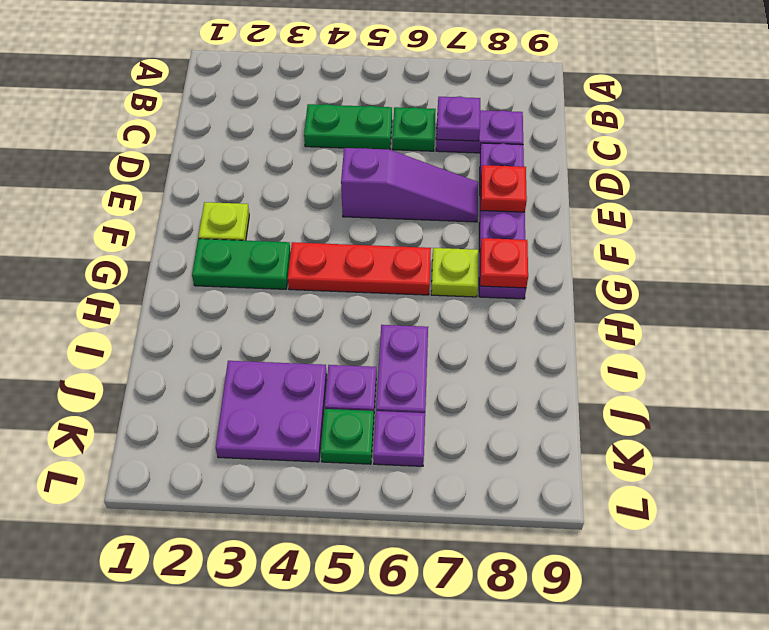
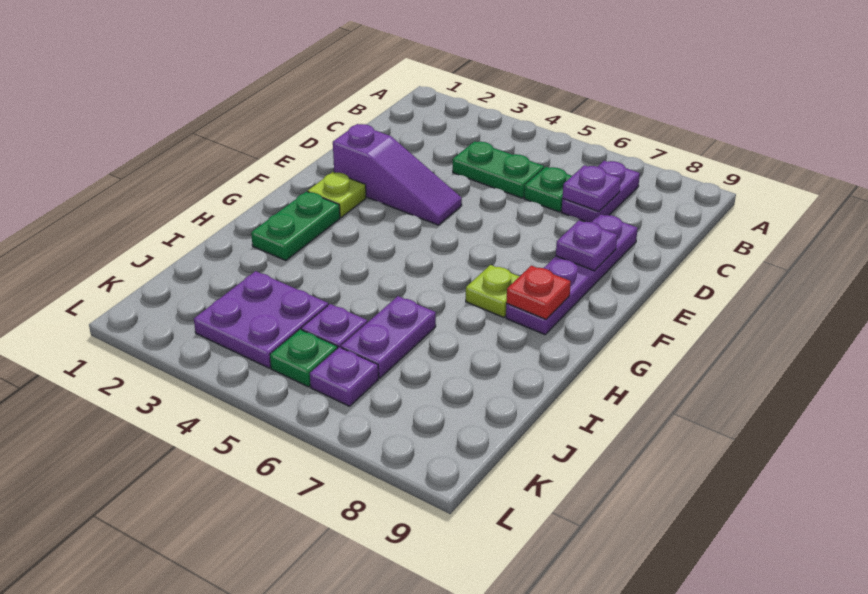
purple plate C7:C8 level 1 -> purple plate B7:C7 level 1
purple slope E5:E7 level 1 top 5 -> purple slope E2:E4 level 1 top 2
red plate E8 level 2 -> purple plate E8 level 2
green plate G2:G3 level 1 -> green plate G2:H2 level 1
red plate G4:G6 level 1 -> none

